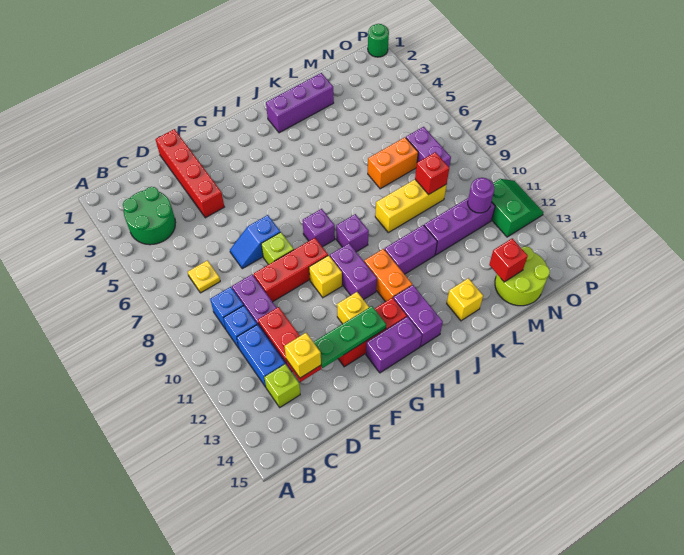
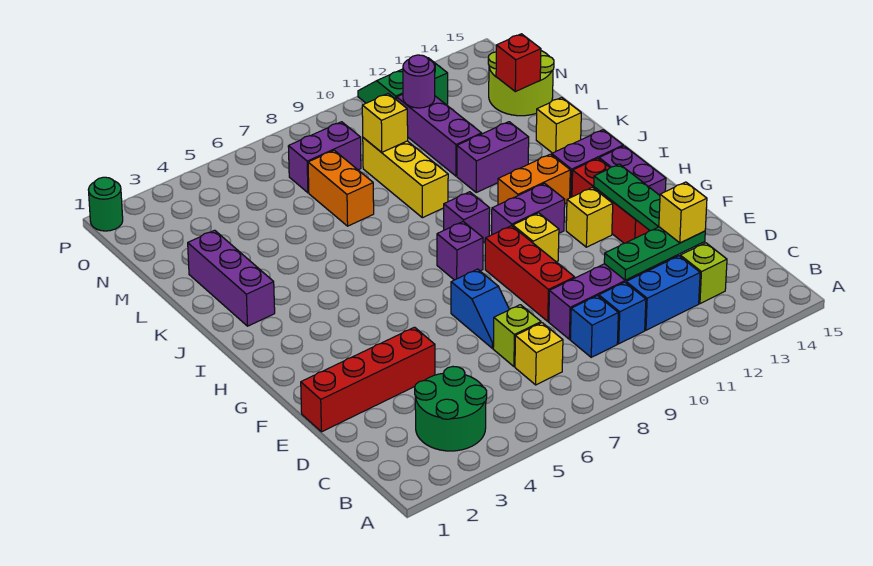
yellow plate C7 level 1 -> yellow brick C7 level 1
red plate D11:D13 level 2 -> green plate D11:D13 level 2
lime brick F8 level 1 -> lime brick D7 level 1
purple brick J11:K11 level 1 -> purple brick K11:K12 level 1
red brick M9 level 2 -> yellow brick M9 level 2

